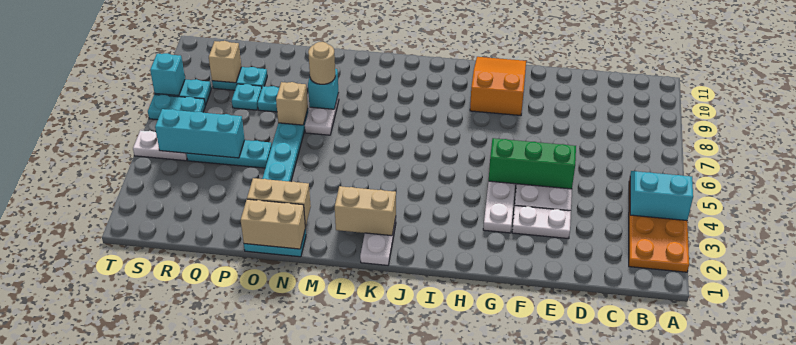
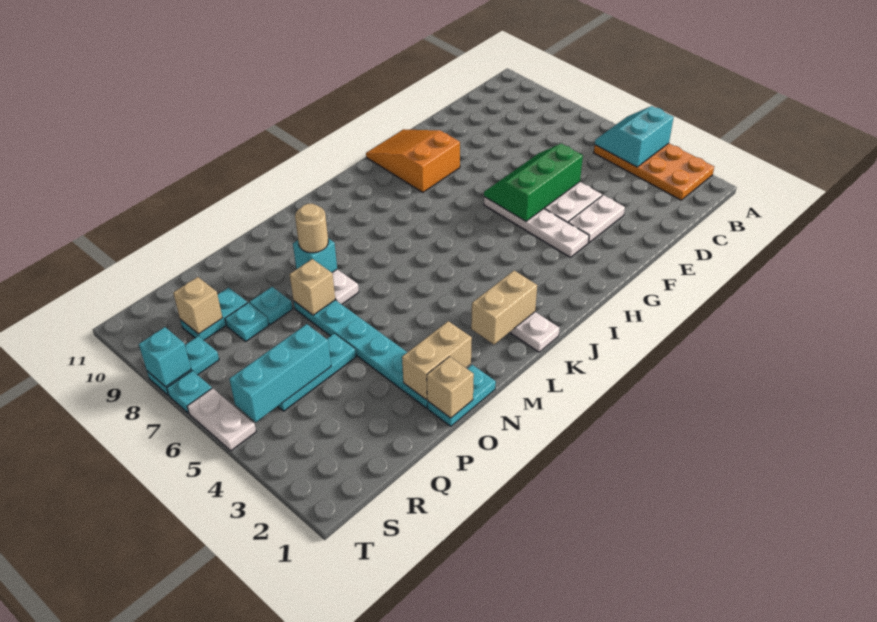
tan brick N1:O1 level 2 -> tan brick O1 level 2
white plate S5:T5 level 1 -> white plate T5:T6 level 1
cyan plate S7:T7 level 1 -> cyan plate T7 level 1

